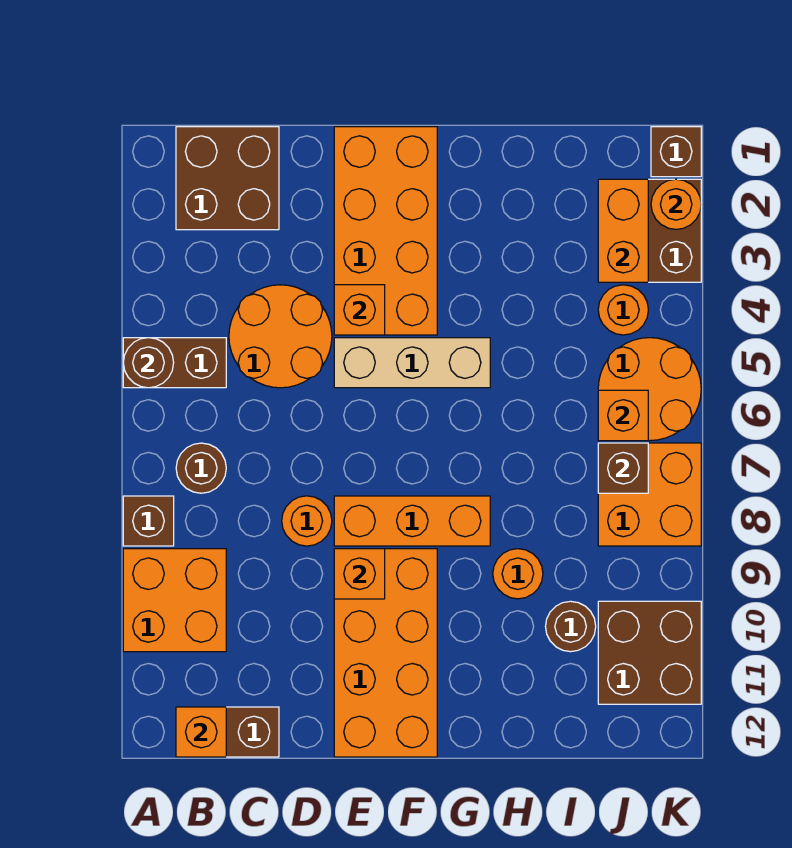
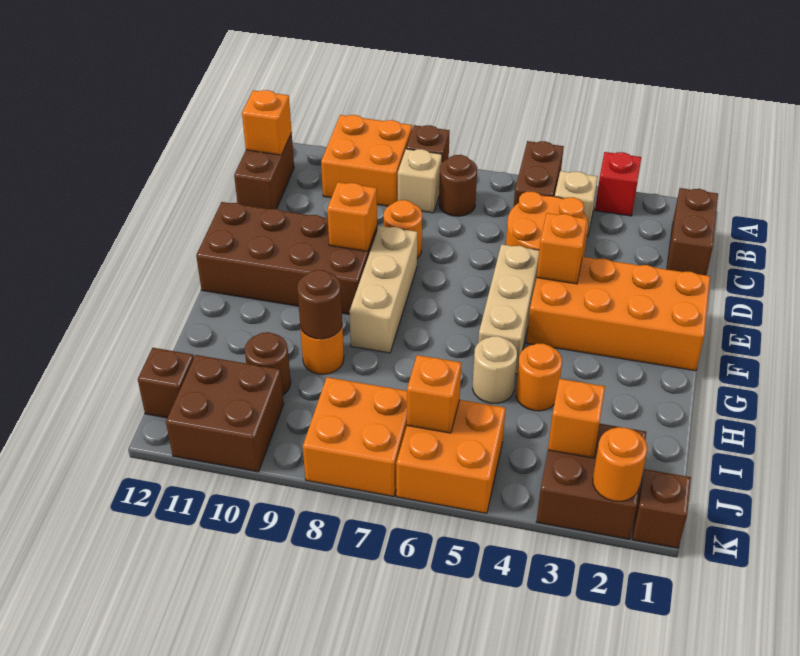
none -> red brick A3 level 1
brown round brick A5 level 2 -> brown round brick H9 level 2
brown brick B1:C2 level 1 -> brown brick B1:C1 level 1
none -> tan brick B4 level 1
none -> tan brick B8 level 1
orange brick E8:G8 level 1 -> tan brick E8:G8 level 1
orange brick E9:F12 level 1 -> brown brick E9:F12 level 1
none -> tan round brick H5 level 1
orange brick J2:J3 level 2 -> orange brick J3 level 2
orange round brick J4 level 1 -> orange round brick H4 level 1
orange round brick J5:K6 level 1 -> orange brick J5:K6 level 1
brown brick J7 level 2 -> brown brick J12 level 1

